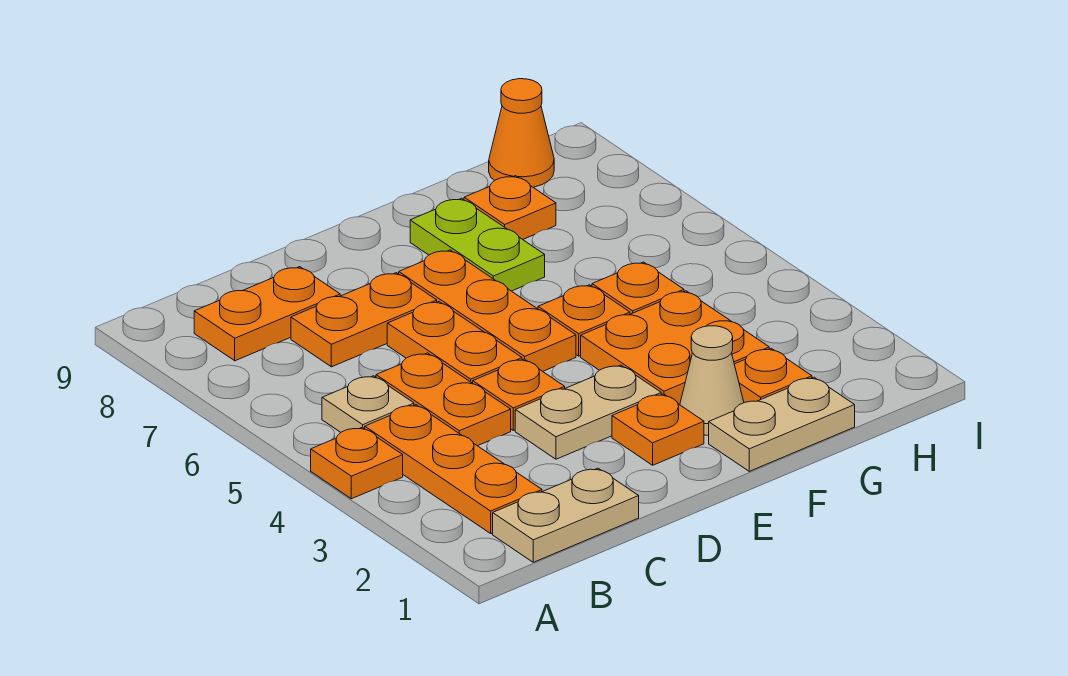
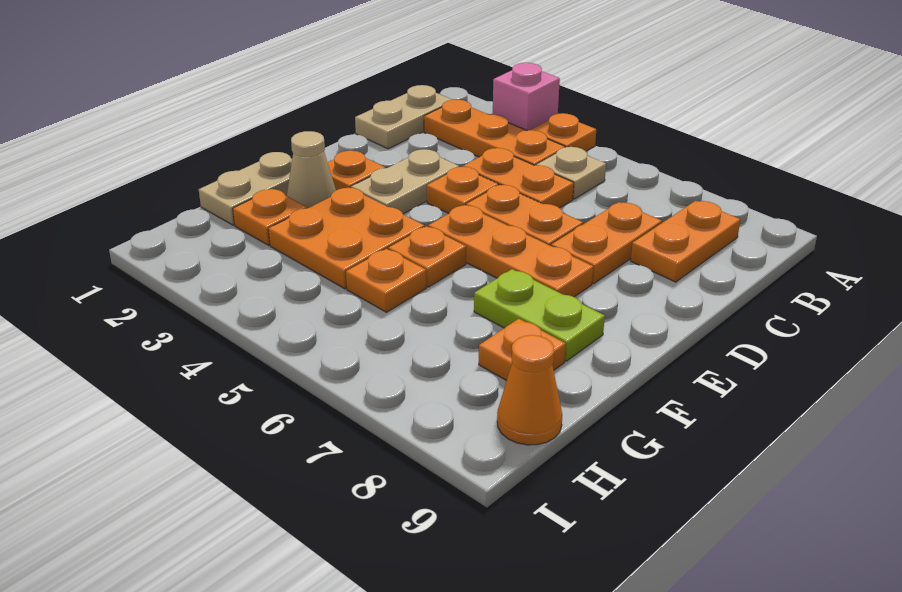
none -> pink brick A3 level 1

